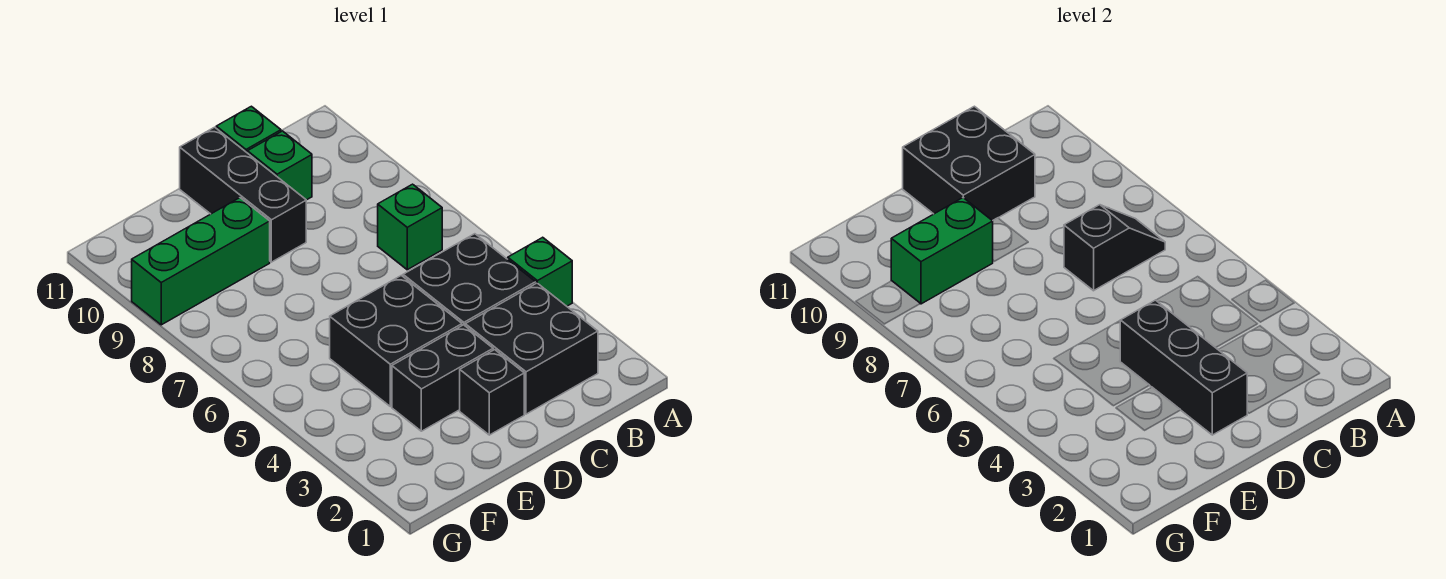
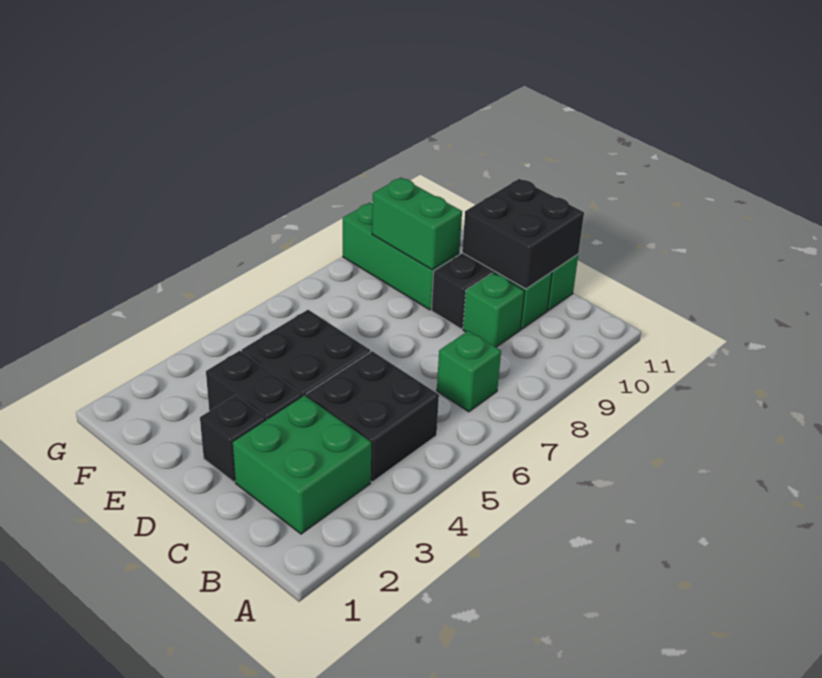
green brick A4 level 1 -> green brick C9 level 1
black brick B2:C3 level 1 -> green brick B2:C3 level 1
black slope B7:C7 level 2 top C -> none
black brick D2:D4 level 2 -> none

